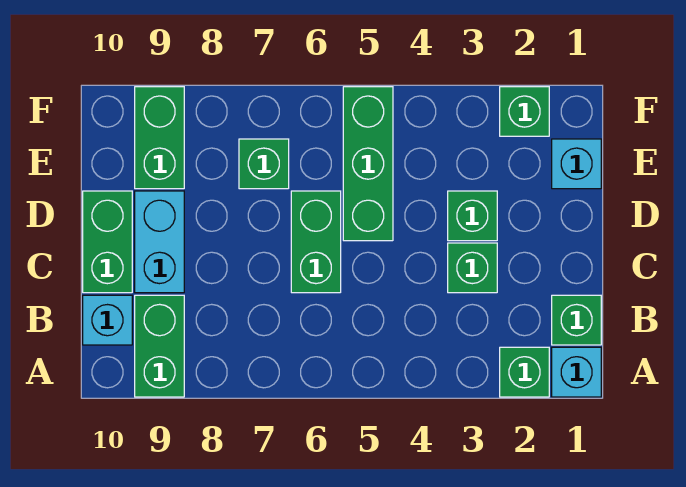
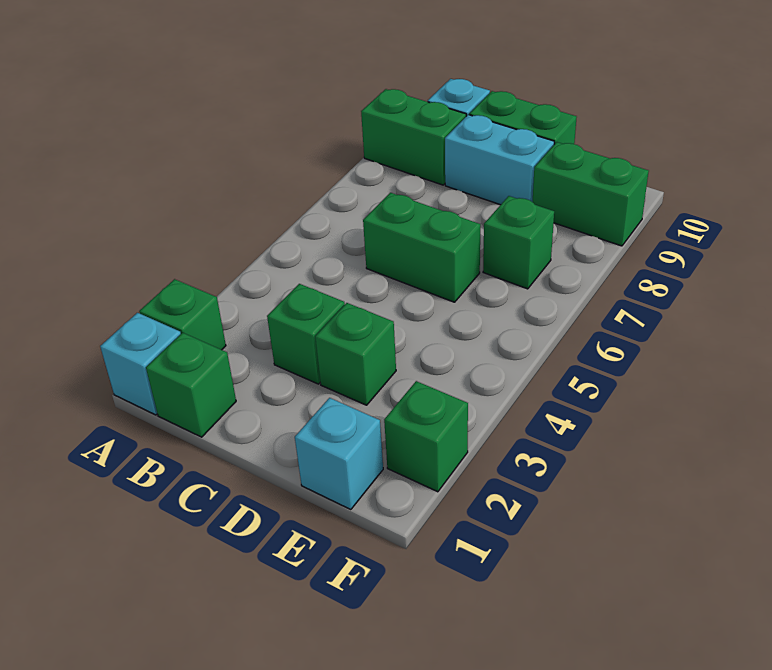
green brick D5:F5 level 1 -> none

